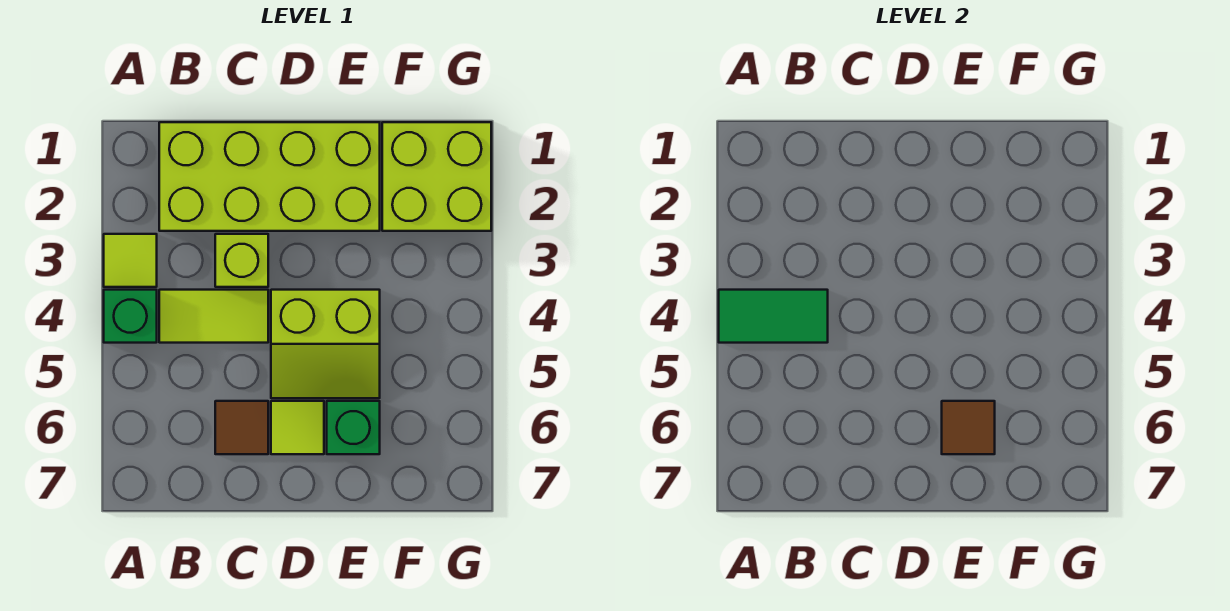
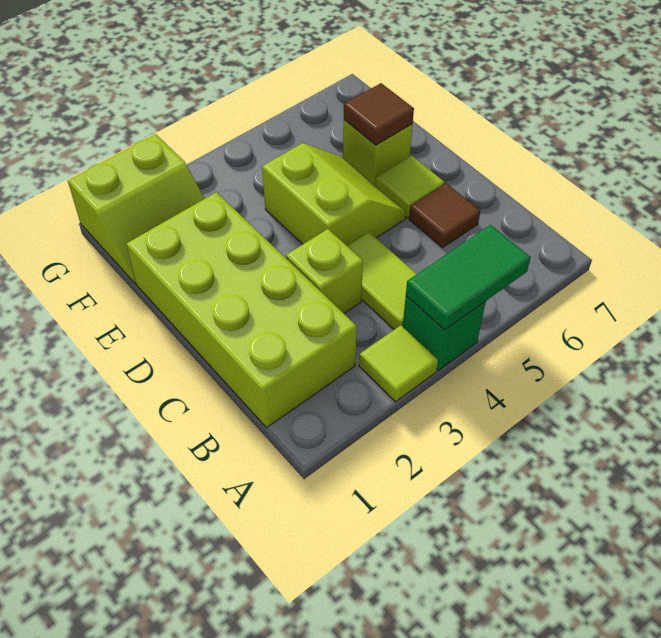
green tile A4:B4 level 2 -> green tile A4:A5 level 2
green brick E6 level 1 -> lime brick E6 level 1
lime brick F1:G2 level 1 -> lime slope F1:G2 level 1 top G

